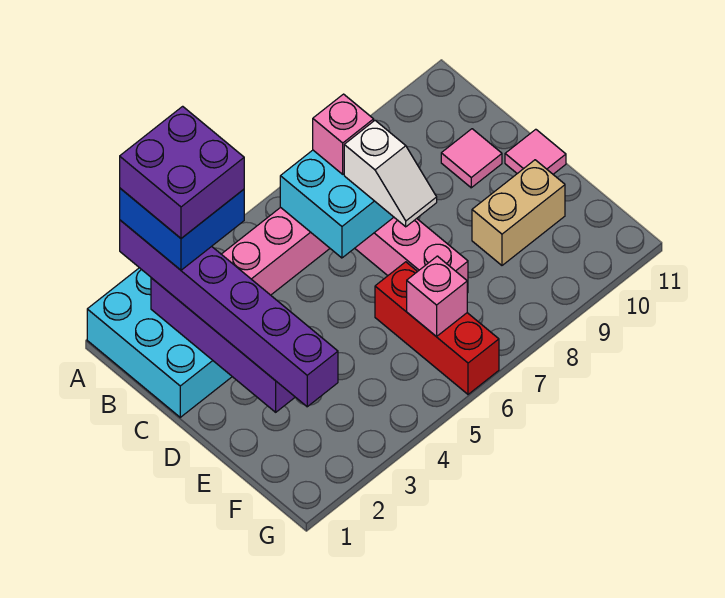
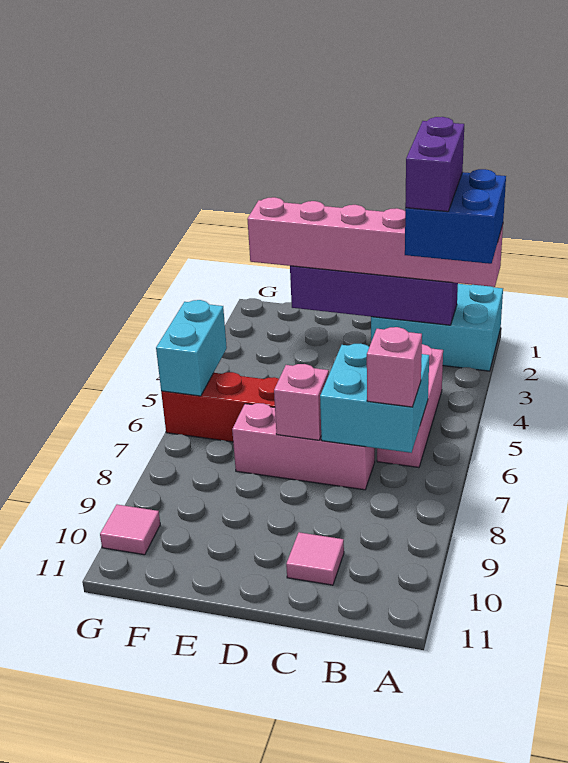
purple brick A2:F2 level 3 -> pink brick A2:F2 level 3
purple brick A2:B3 level 5 -> purple brick B2:B3 level 5
white slope C7:D7 level 3 top C -> none
pink tile D11 level 1 -> pink tile G10 level 1
tan brick E9:E10 level 1 -> none
pink brick F6 level 2 -> pink brick D7 level 2
none -> cyan brick G5:G6 level 2

